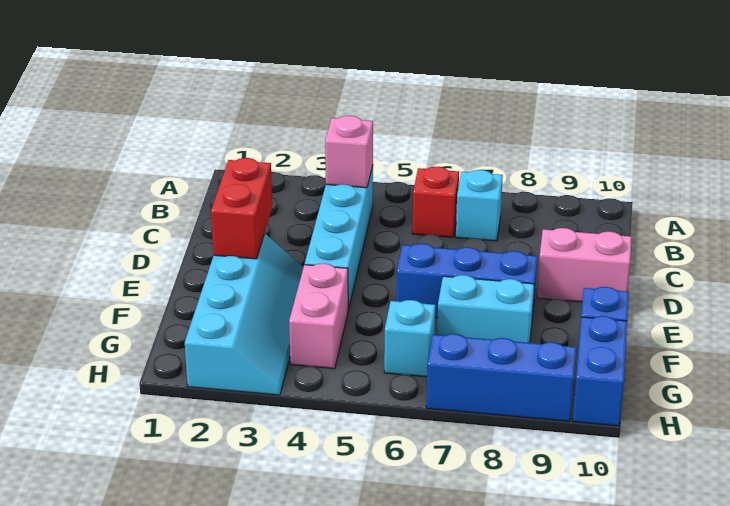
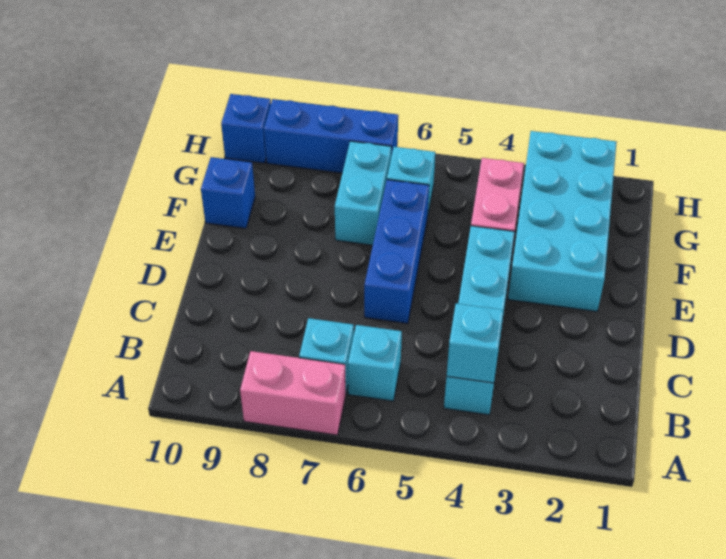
pink brick B4 level 2 -> cyan brick B4 level 2
red brick B6 level 1 -> cyan brick B6 level 1
red brick D2:E2 level 2 -> none
pink brick D9:D10 level 1 -> pink brick A7:A8 level 1
cyan slope E2:H3 level 1 top 2 -> cyan brick E2:H3 level 1
blue brick E6:E8 level 1 -> blue brick D6:F6 level 1
cyan brick F7:F8 level 1 -> cyan brick F7:G7 level 1
blue brick G10:H10 level 1 -> blue brick H10 level 1

